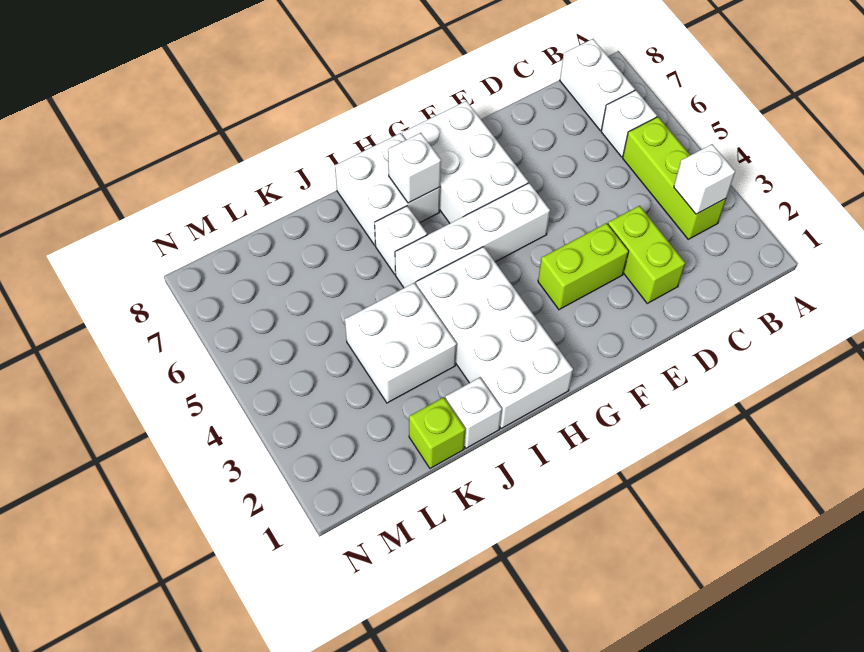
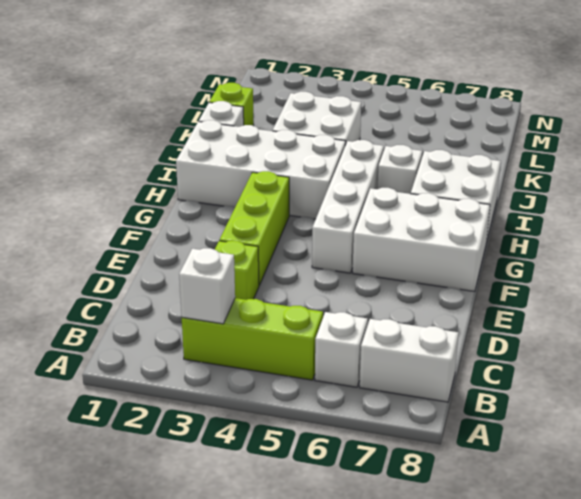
lime brick D2:D3 level 1 -> lime brick D3 level 1
lime brick E3:F3 level 1 -> lime brick E3:G3 level 1
white brick H7 level 2 -> none

